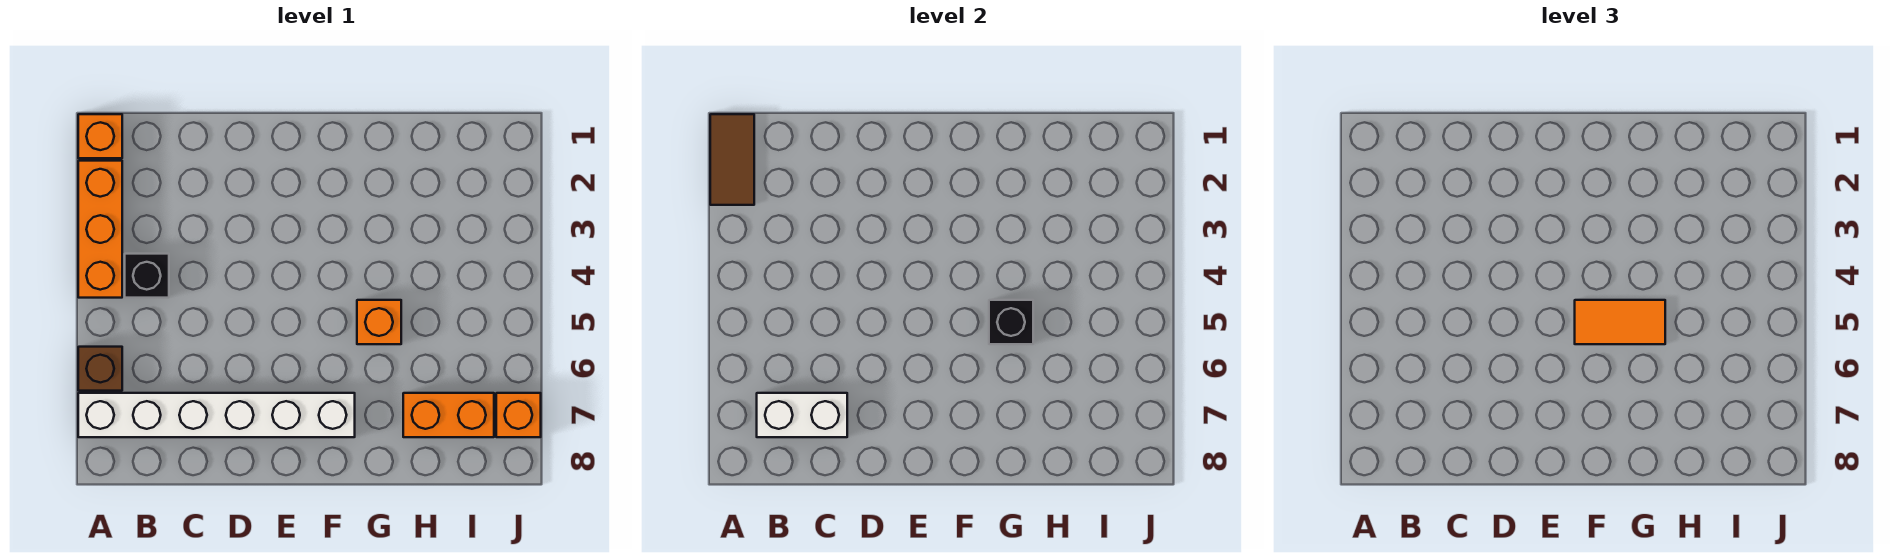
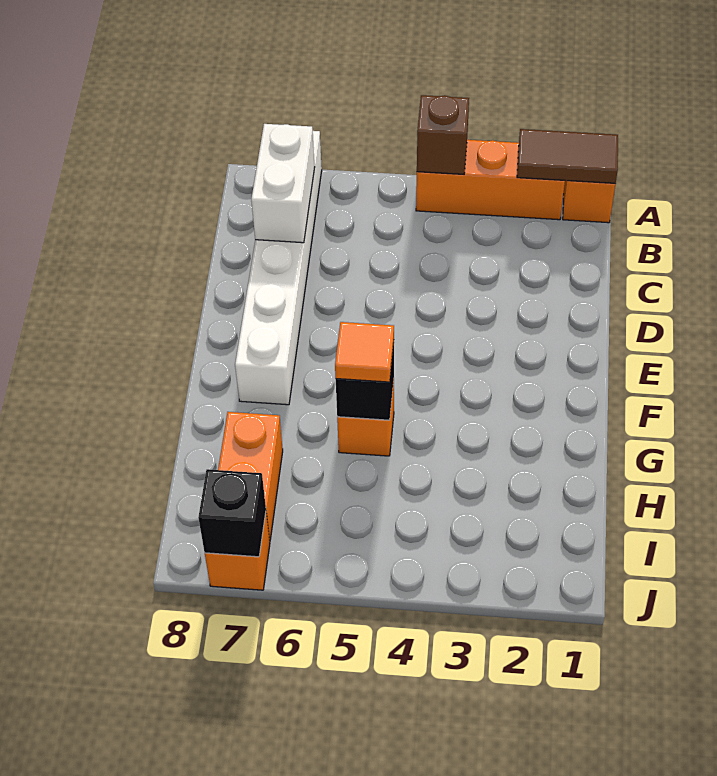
brown brick A6 level 1 -> brown brick A4 level 2
black brick B4 level 1 -> black brick J7 level 2
orange tile F5:G5 level 3 -> orange tile G5 level 3

